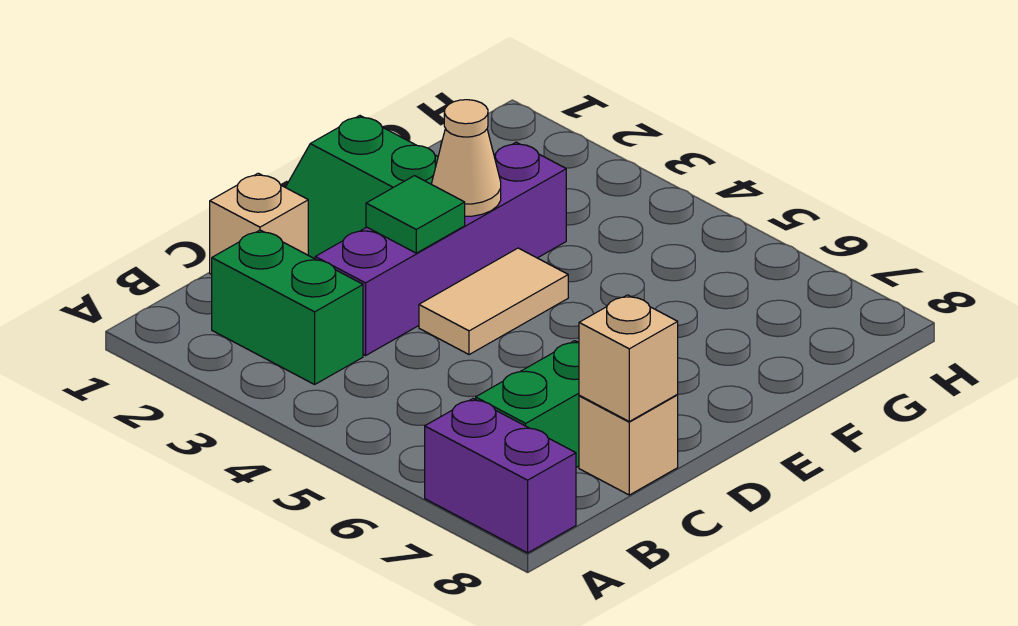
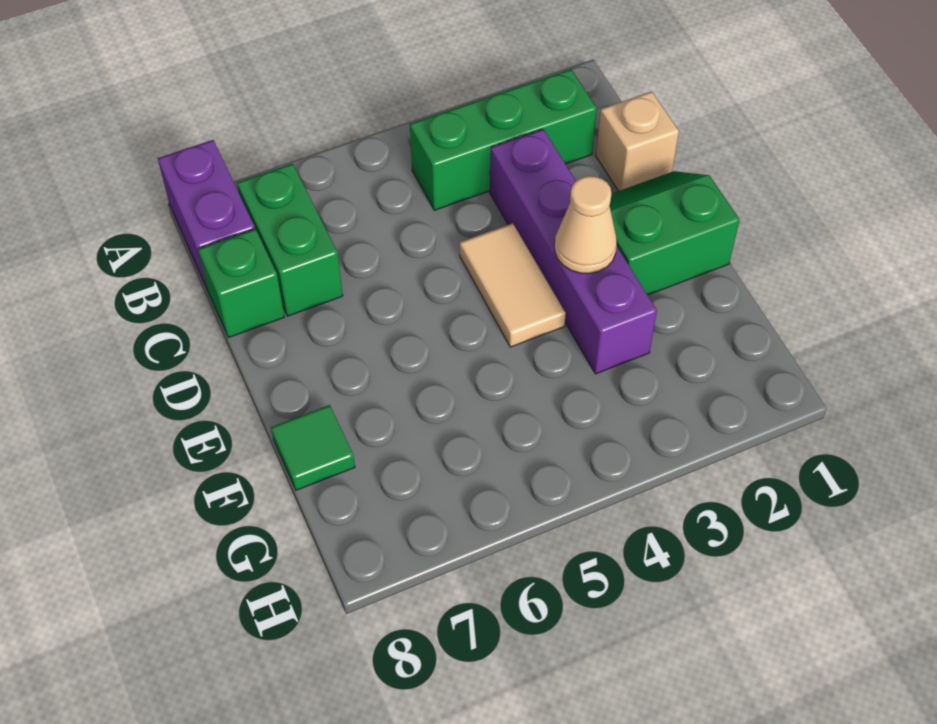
purple brick A7:A8 level 1 -> purple brick A8:B8 level 1
green brick B2:B3 level 1 -> green brick B2:B4 level 1
tan brick C8 level 1 -> green brick C8 level 1
tan brick C8 level 2 -> none
green tile D3 level 2 -> green tile F8 level 1

